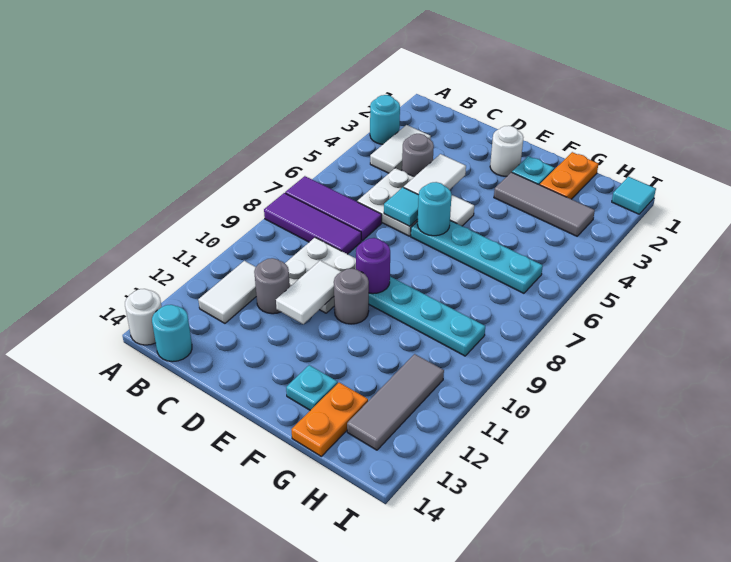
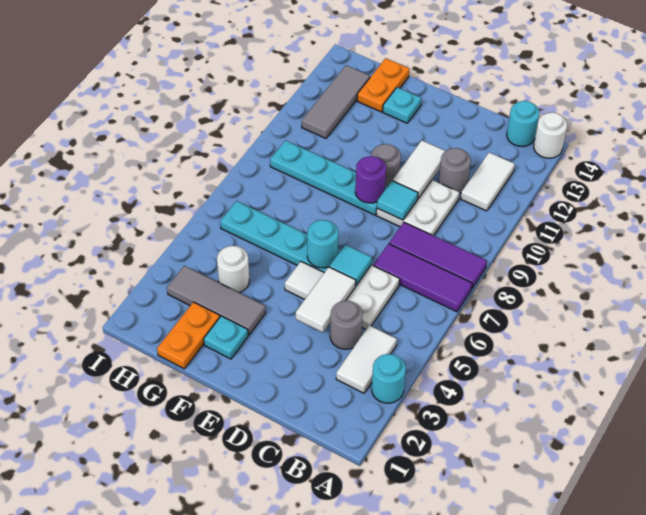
white round brick E2 level 1 -> white round brick G4 level 1
cyan tile I1 level 1 -> cyan tile D9 level 2

